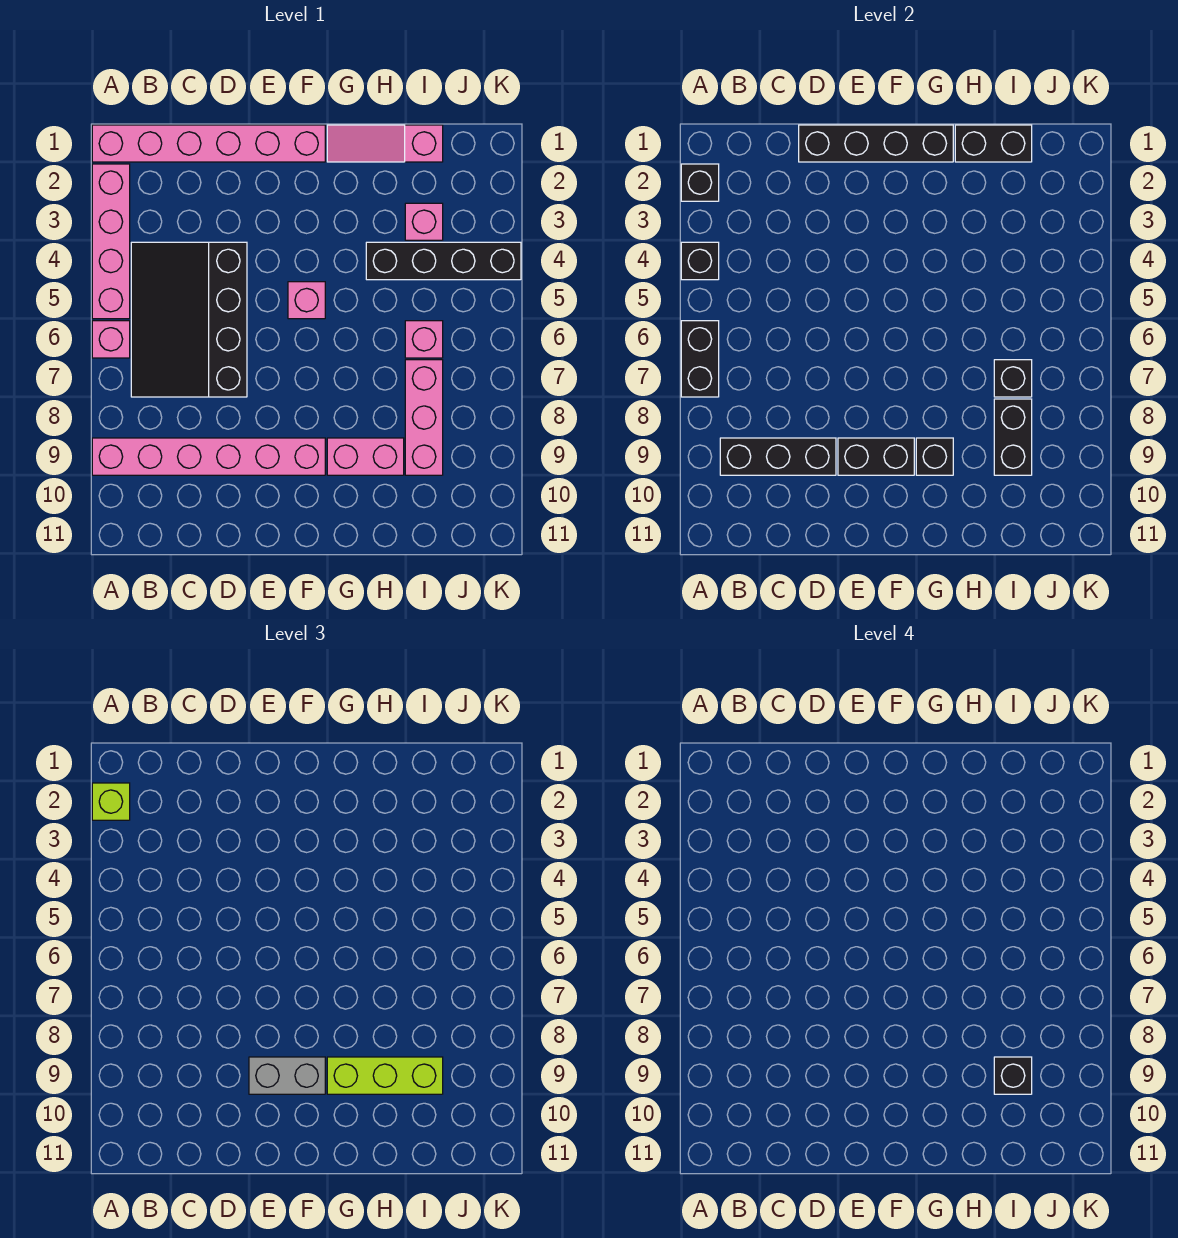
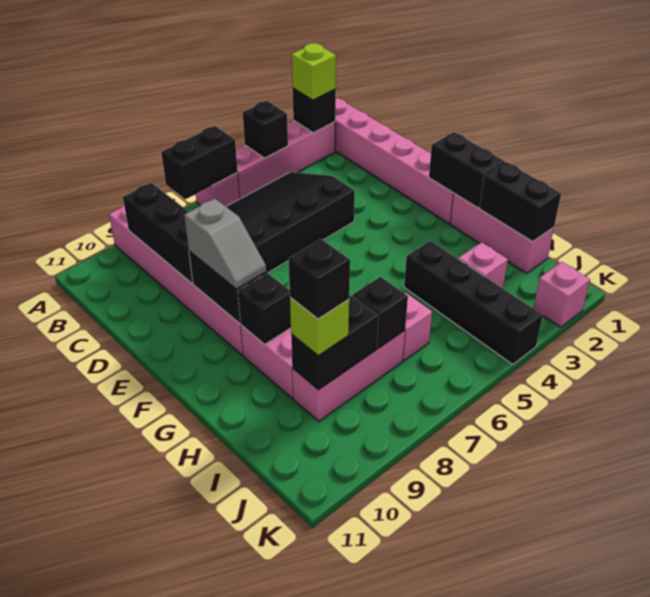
black brick D1:G1 level 2 -> black brick F1:G1 level 2
grey brick E9:F9 level 3 -> grey slope E9:F9 level 3 top E
pink brick F5 level 1 -> pink brick K2 level 1
pink slope G1:I1 level 1 top I -> pink brick G1:I1 level 1
lime brick G9:I9 level 3 -> lime brick I9 level 3

